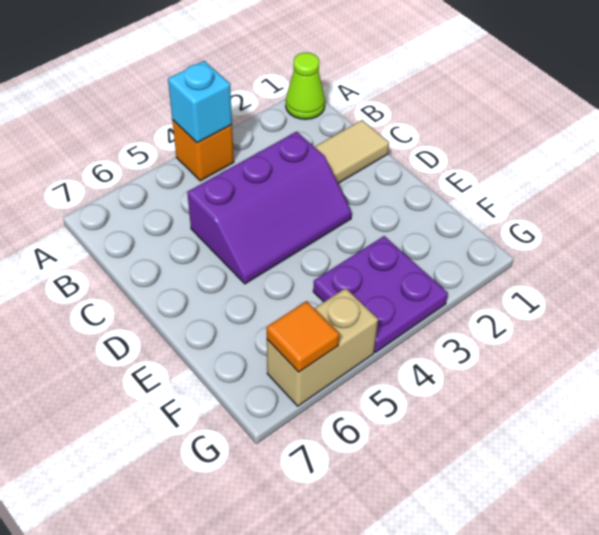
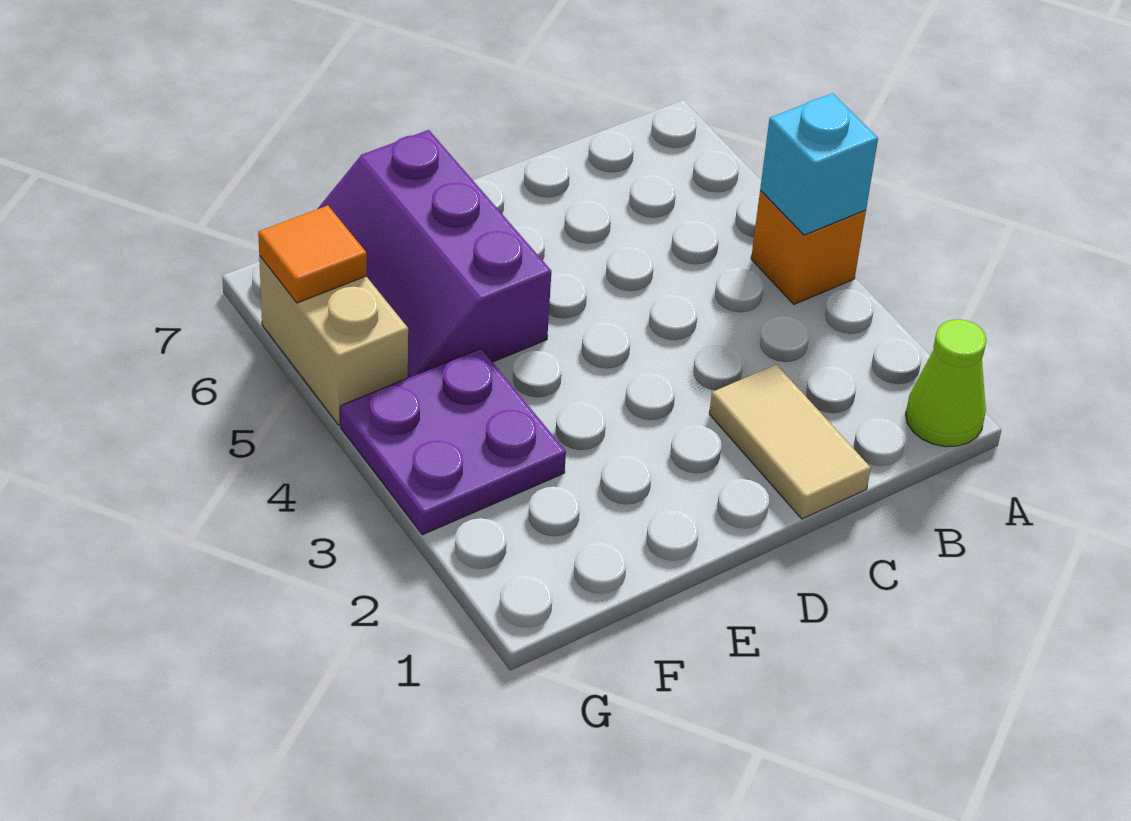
purple slope C3:D5 level 1 top C -> purple slope E5:F7 level 1 top E

